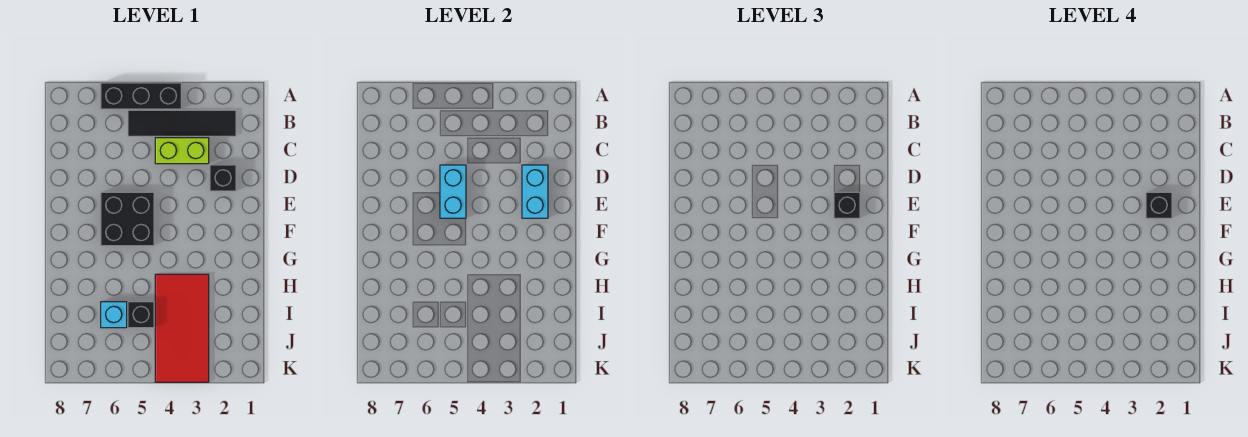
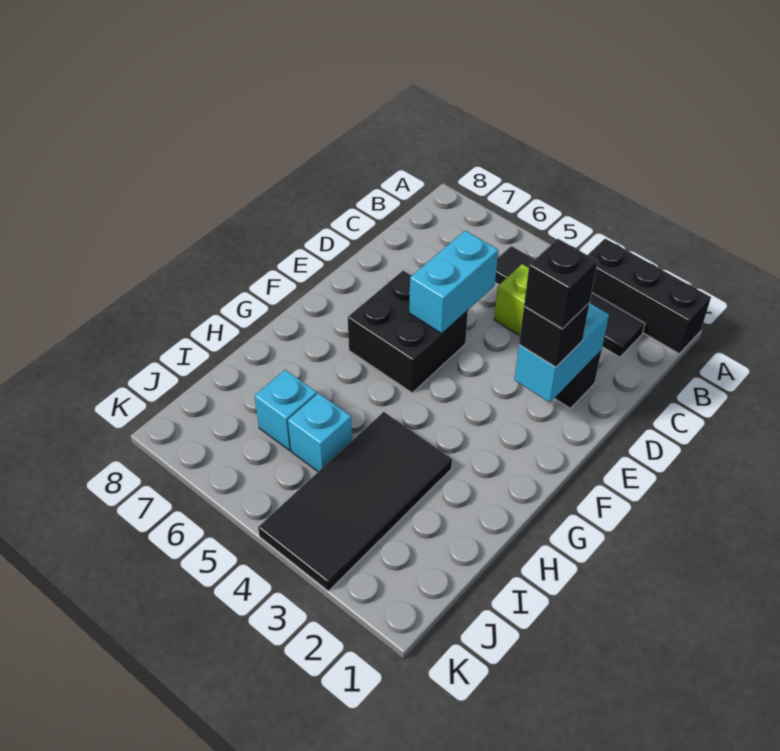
black brick A4:A6 level 1 -> black brick A1:A3 level 1
red tile H3:K4 level 1 -> black tile H3:K4 level 1
black brick I5 level 1 -> cyan brick I5 level 1

